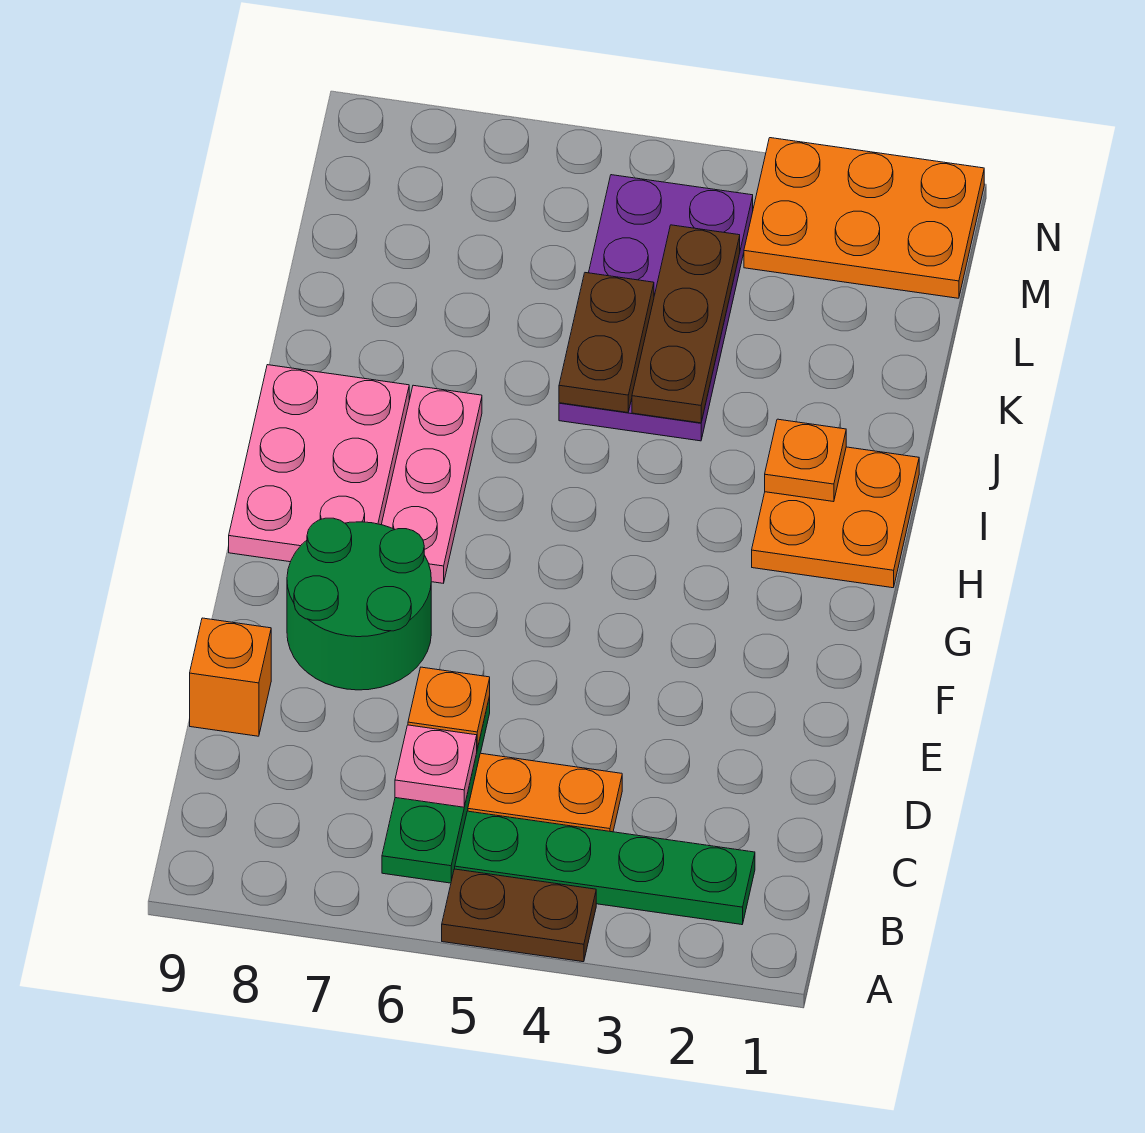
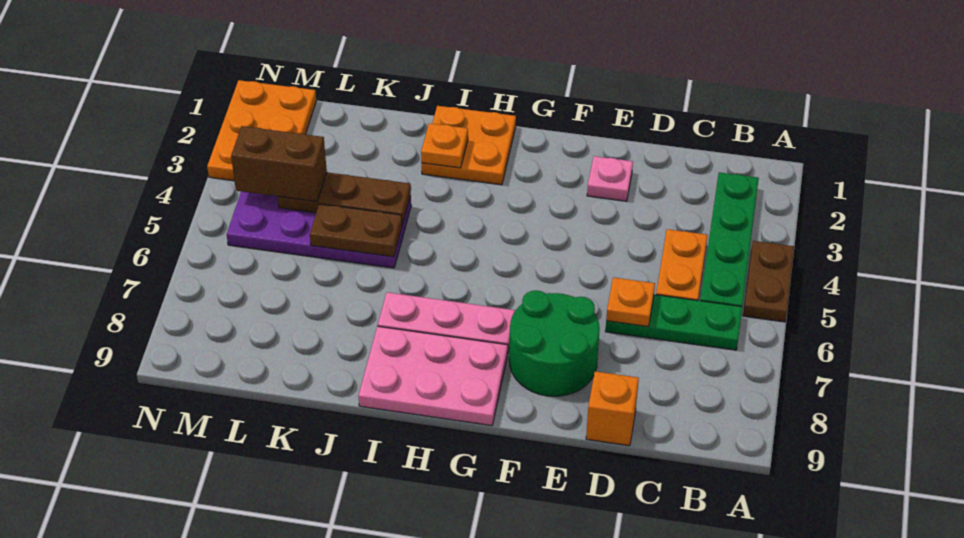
pink plate C6 level 2 -> pink plate E2 level 1
none -> brown brick L4:M4 level 3

